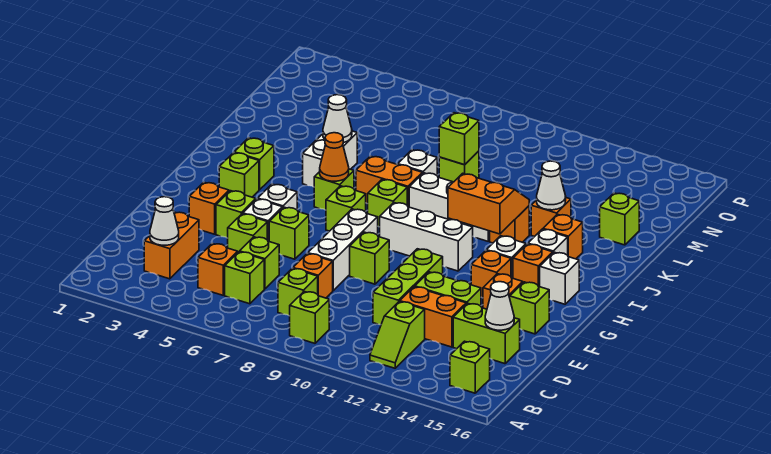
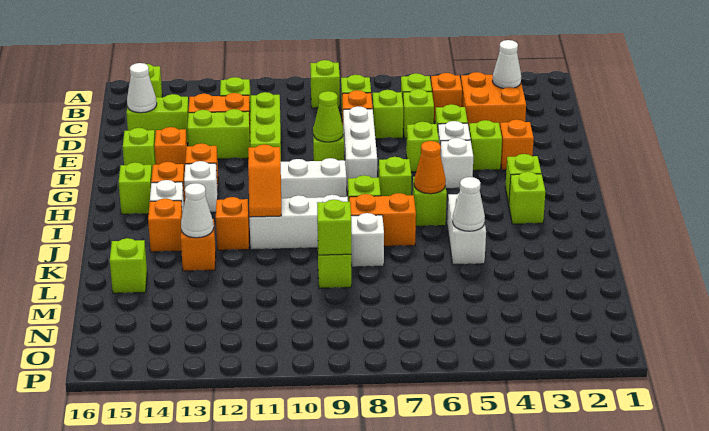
orange brick C3:D3 level 1 -> orange brick C3:D4 level 1
none -> lime brick D7 level 1
none -> lime cone F9 level 2
white brick H15 level 1 -> lime brick H15 level 1
orange slope I11:J12 level 2 top I -> orange slope I11:J11 level 2 top I

